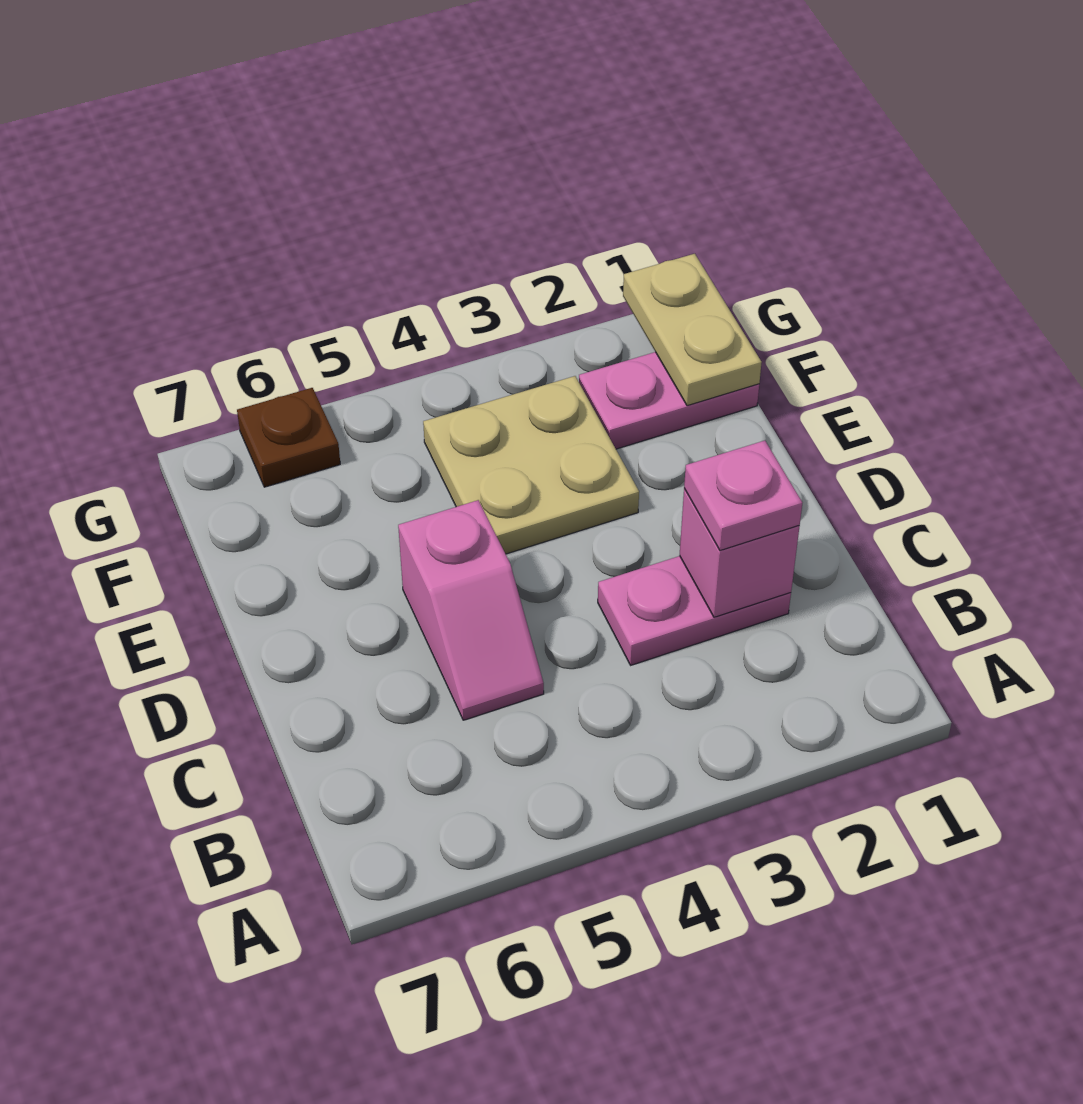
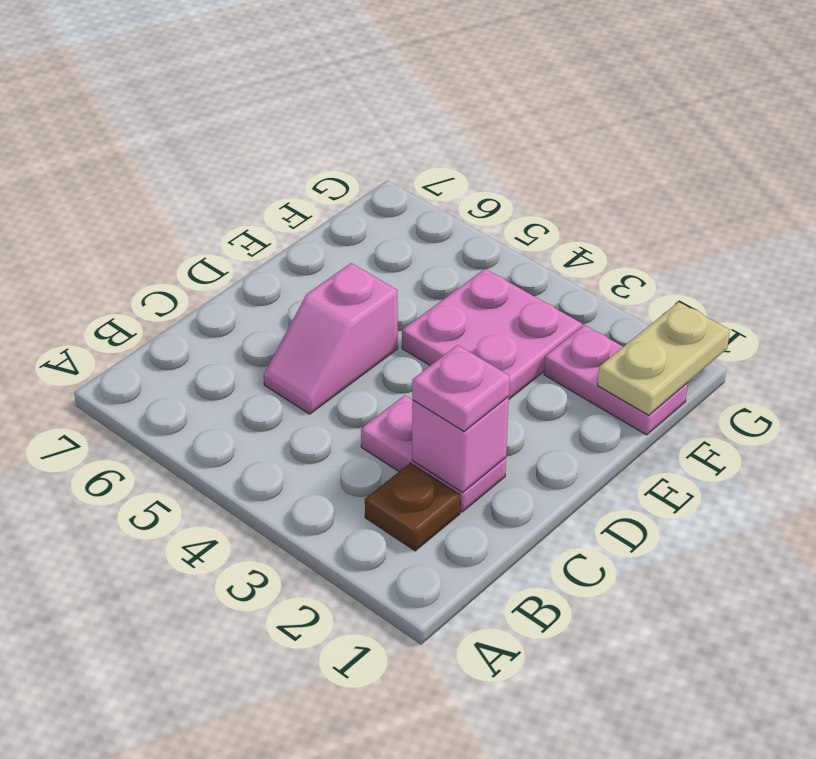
tan plate E3:F4 level 1 -> pink plate E3:F4 level 1
brown plate G6 level 1 -> brown plate B2 level 1

